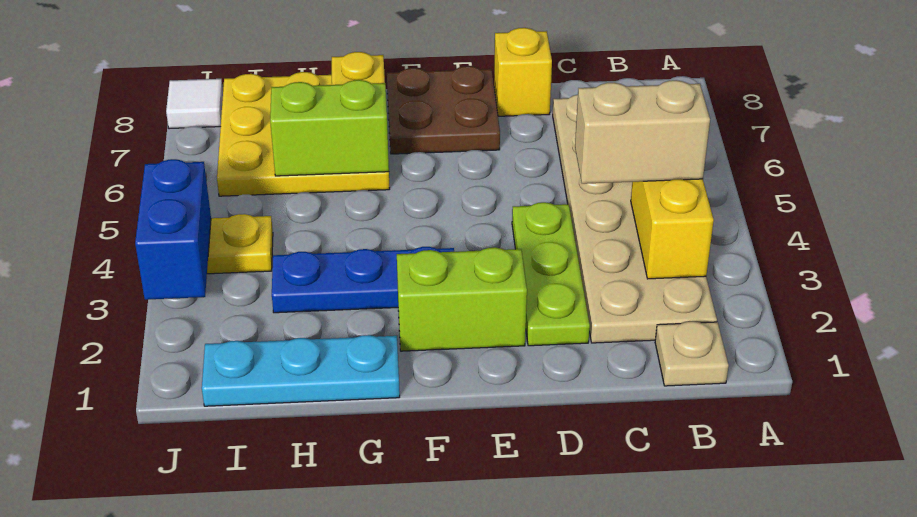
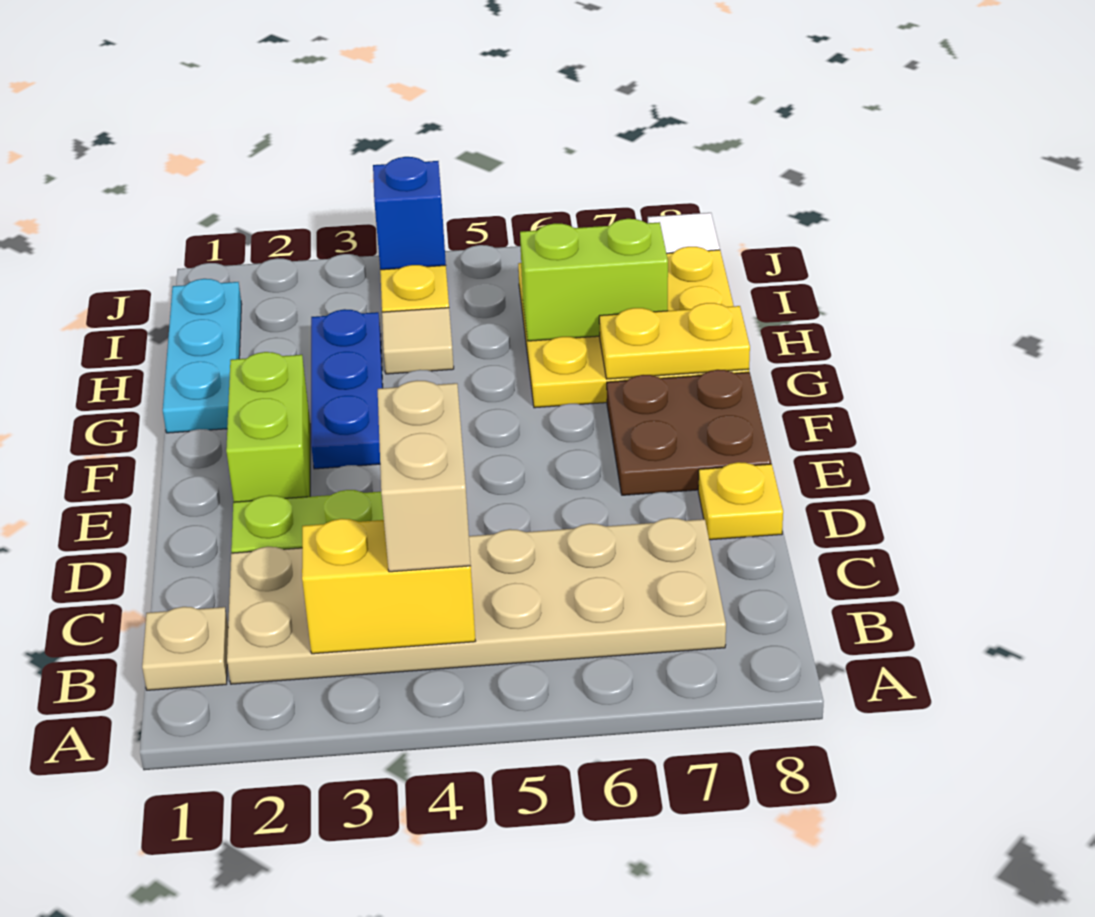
yellow brick D8 level 1 -> yellow plate D8 level 1
lime brick G6:H6 level 2 -> lime brick H6:H7 level 2
none -> tan tile H4 level 1
blue brick J3:J4 level 2 -> blue brick J4 level 2

